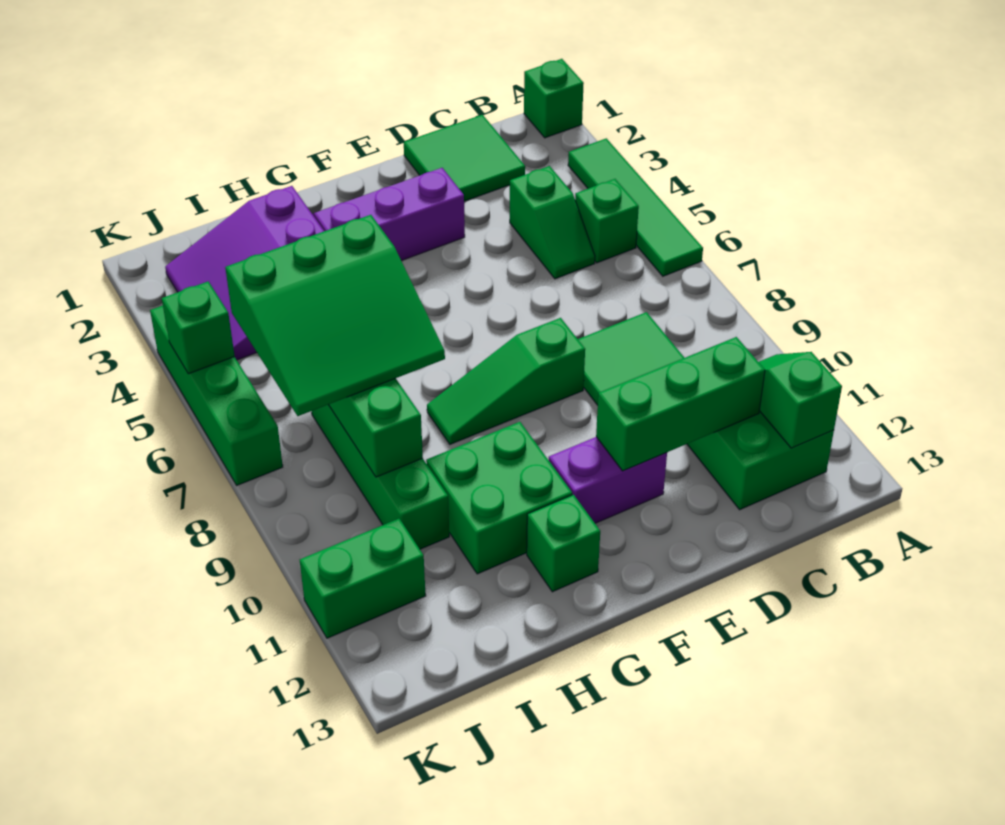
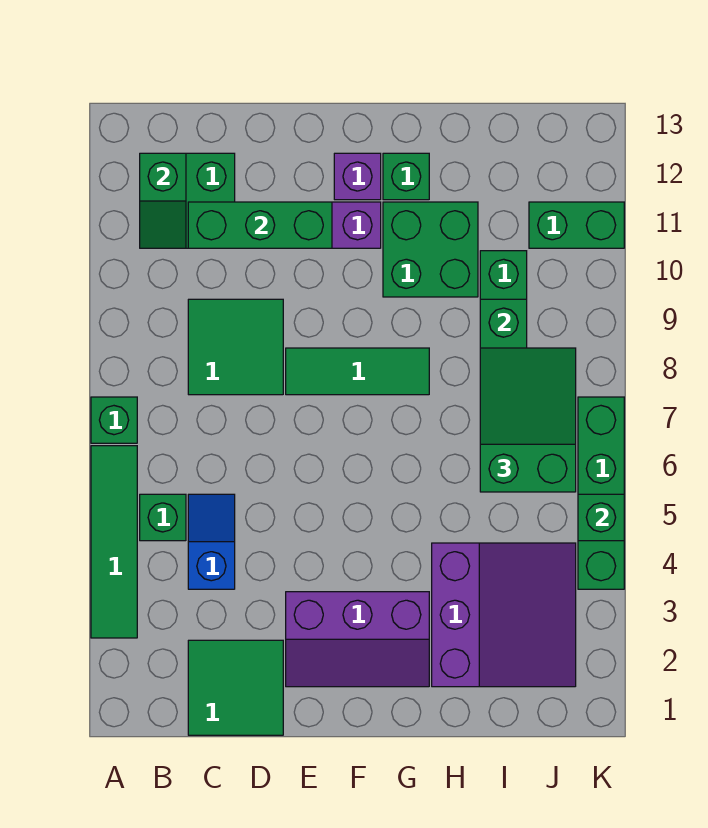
green brick A1 level 1 -> green brick A7 level 1
green slope C4:C5 level 1 top 4 -> blue slope C4:C5 level 1 top 4
green slope E8:G8 level 1 top E -> green tile E8:G8 level 1
none -> purple brick F12 level 1
green slope H6:J8 level 3 top 6 -> green slope I6:J8 level 3 top 6

